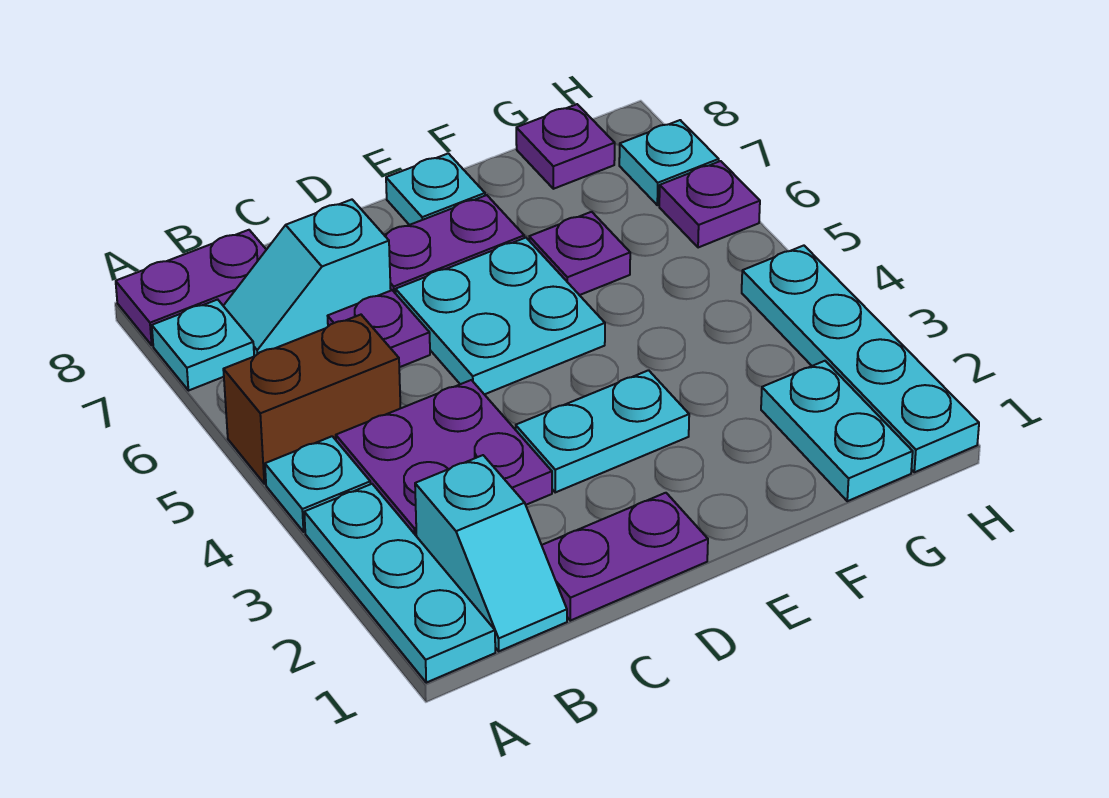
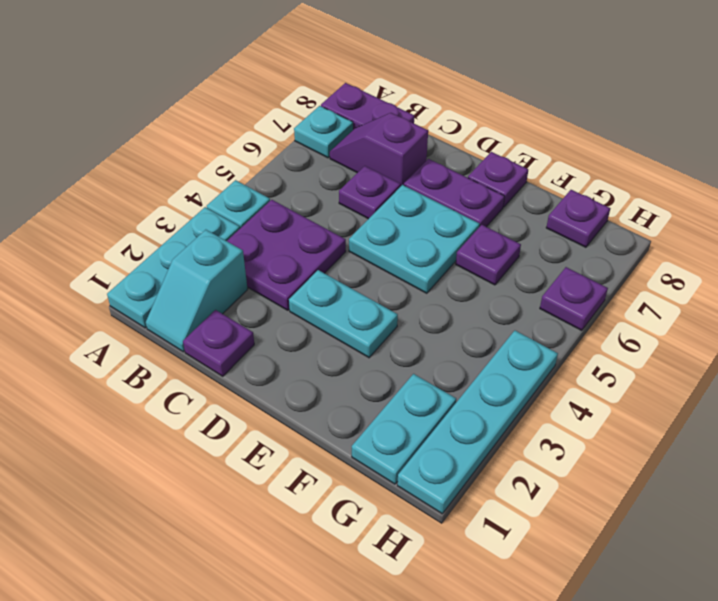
brown brick A5:B5 level 1 -> none
cyan slope B7:C7 level 1 top C -> purple slope B7:C7 level 1 top C
purple plate C1:D1 level 1 -> purple plate C1 level 1
cyan plate E8 level 1 -> purple plate E8 level 1
cyan plate H7 level 1 -> none

